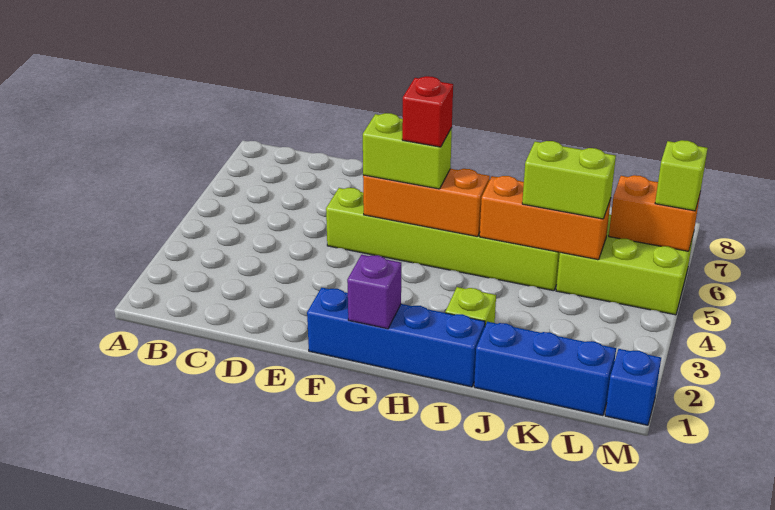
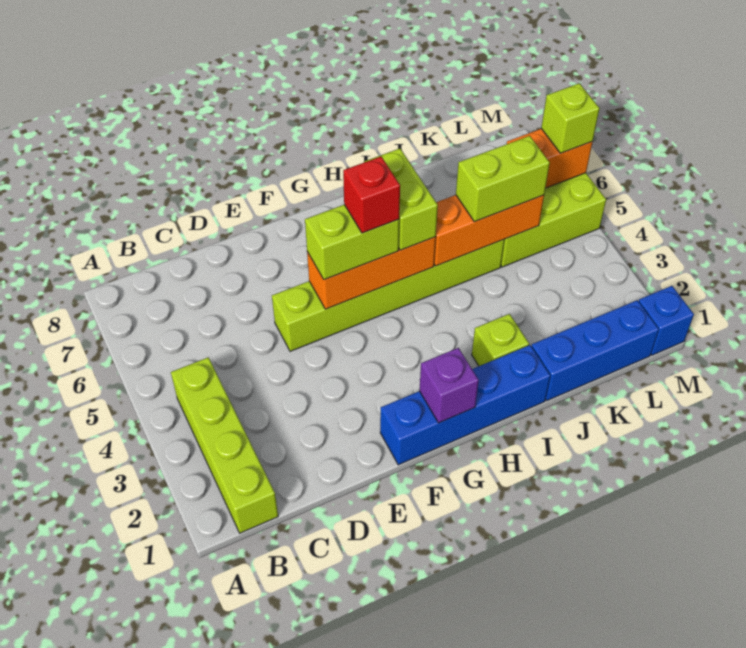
none -> lime brick B1:B4 level 1
none -> lime brick H5:H6 level 3

